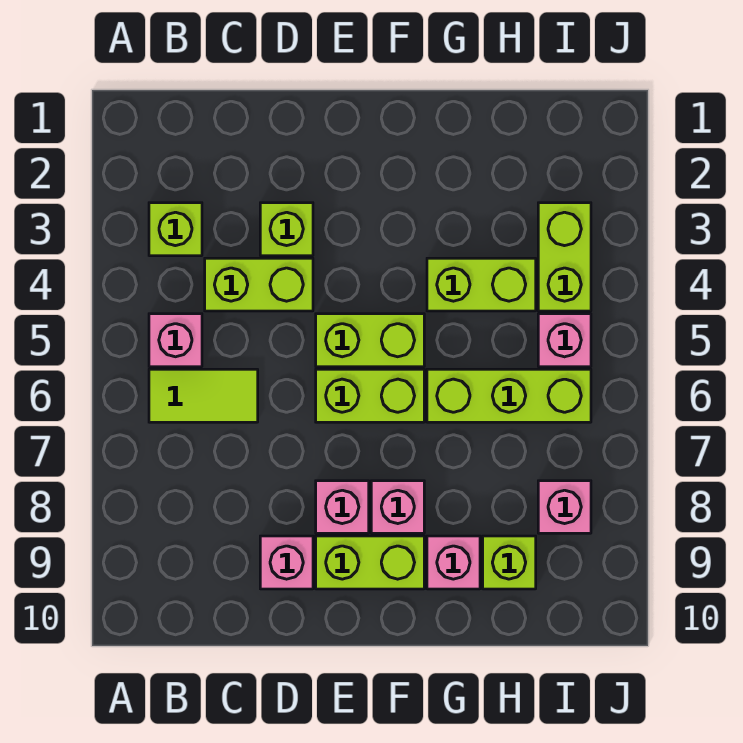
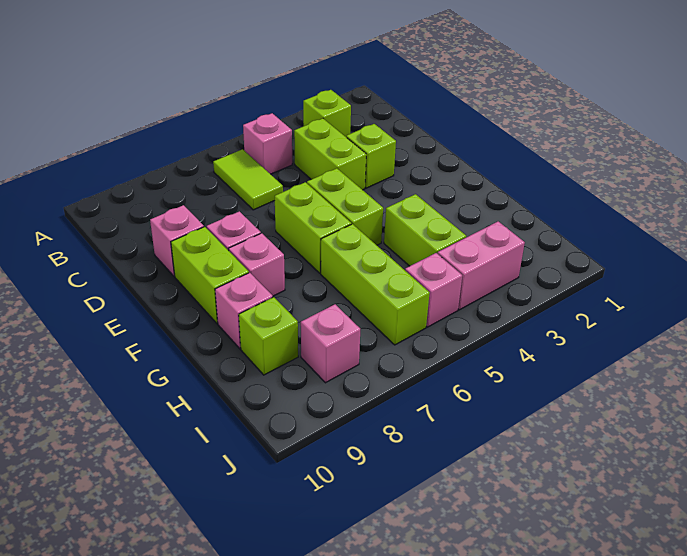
lime brick I3:I4 level 1 -> pink brick I3:I4 level 1

